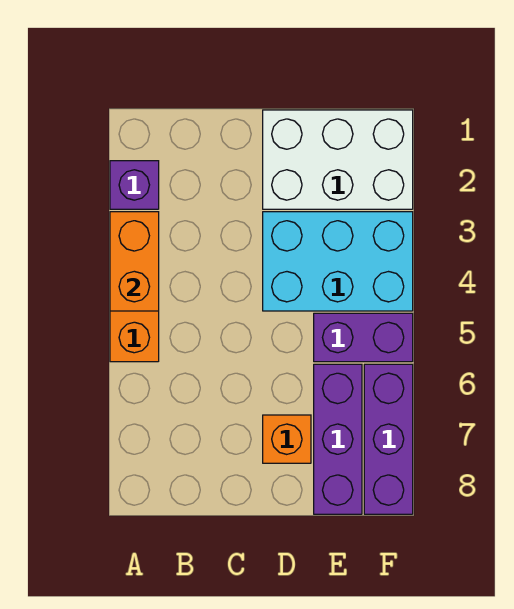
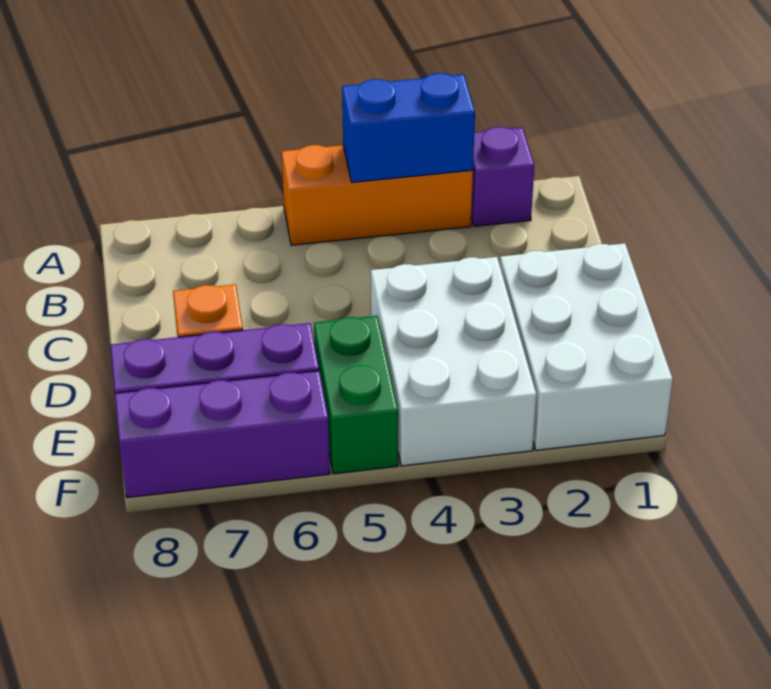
orange brick A3:A4 level 2 -> blue brick A3:A4 level 2
cyan brick D3:F4 level 1 -> white brick D3:F4 level 1
purple brick E5:F5 level 1 -> green brick E5:F5 level 1

